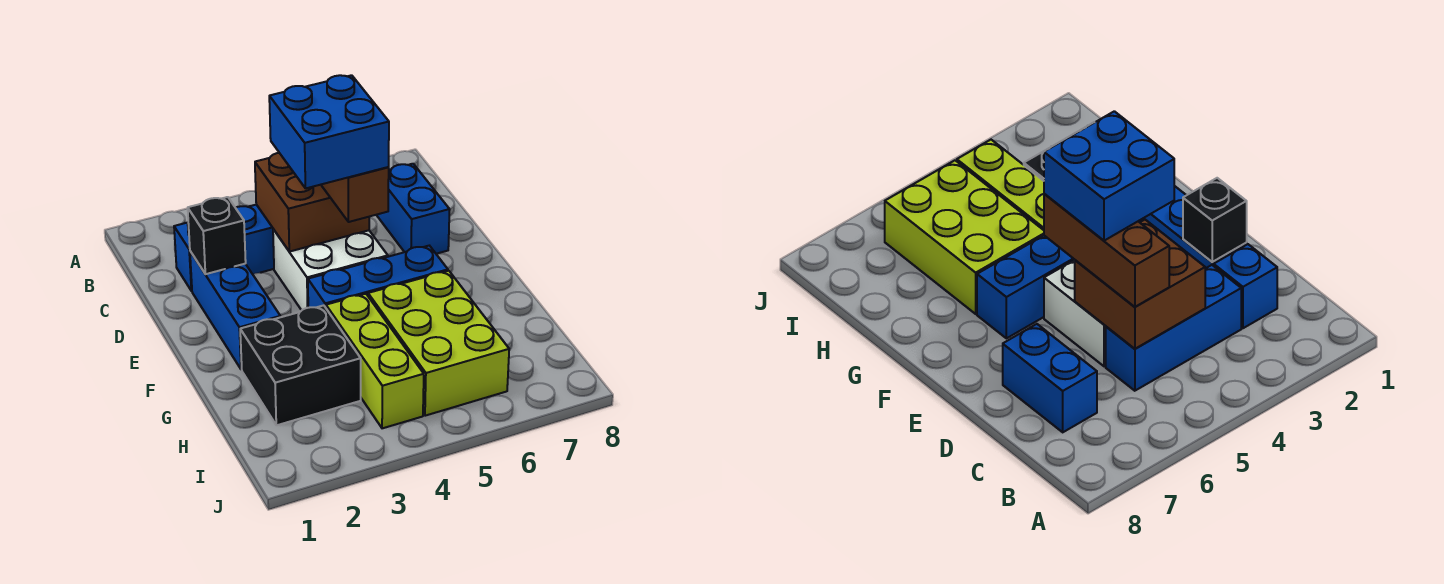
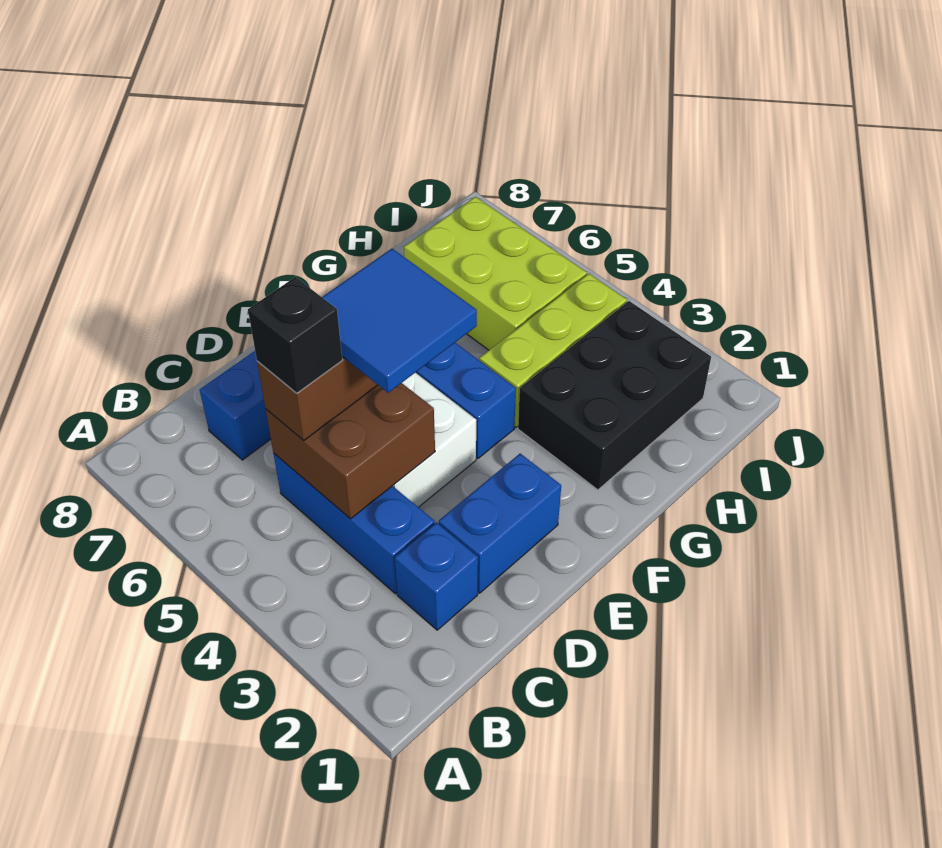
blue brick D2:F2 level 1 -> blue brick D2:E2 level 1
black brick D2 level 2 -> black brick C5 level 4
blue brick D4:E5 level 4 -> blue tile D4:E5 level 4
black brick G2:H3 level 1 -> black brick G2:I3 level 1
lime brick G5:I6 level 1 -> lime brick H5:I7 level 1

